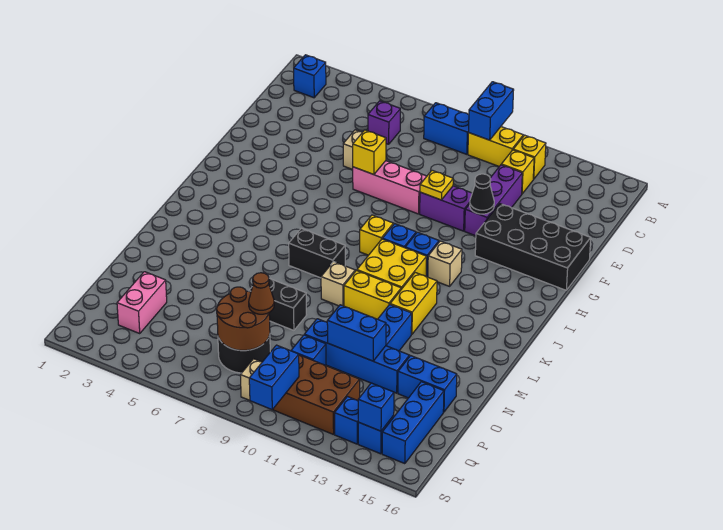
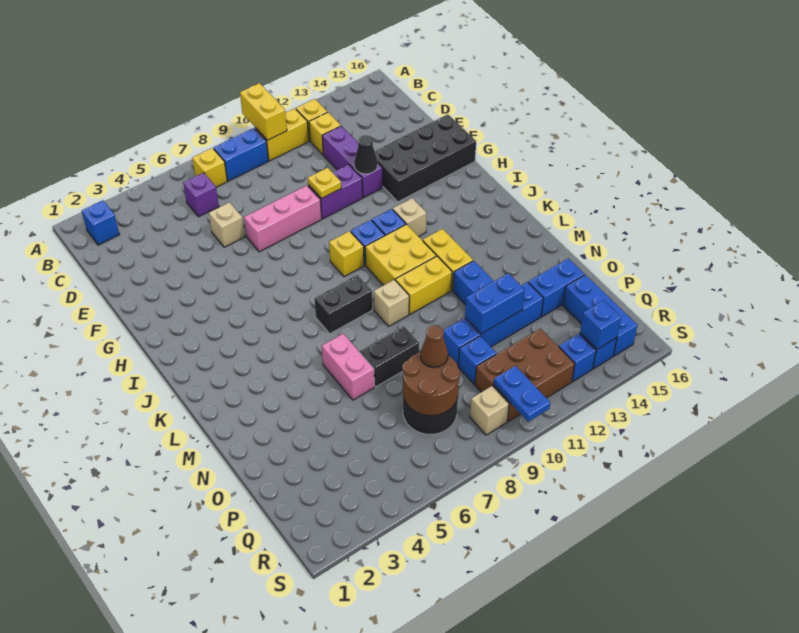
blue brick A10:B10 level 2 -> yellow brick A10:B10 level 2
yellow brick F7 level 2 -> yellow brick B7 level 1
pink brick P3:Q3 level 1 -> pink brick M6:N6 level 1
blue brick R10:S10 level 2 -> blue plate R10:S10 level 2

